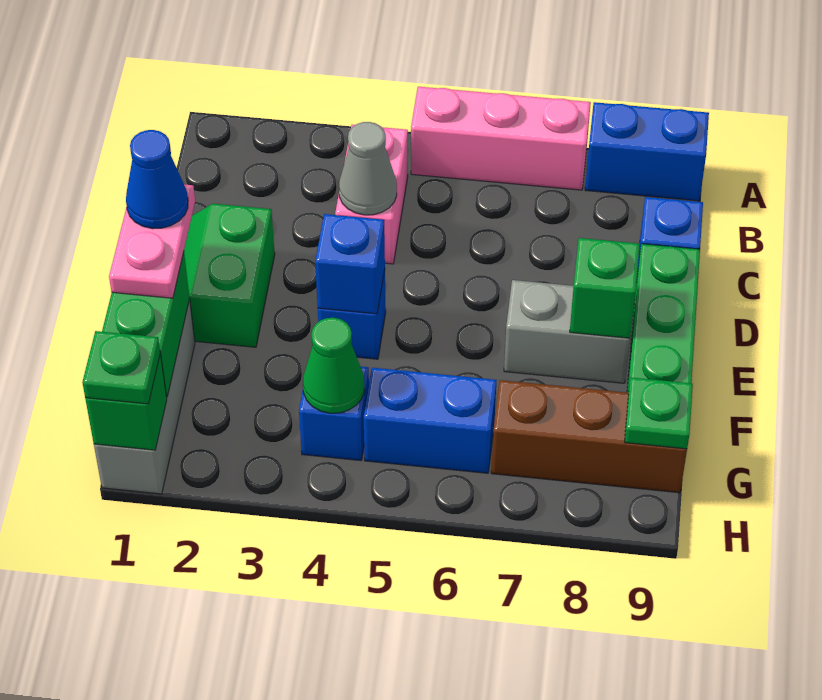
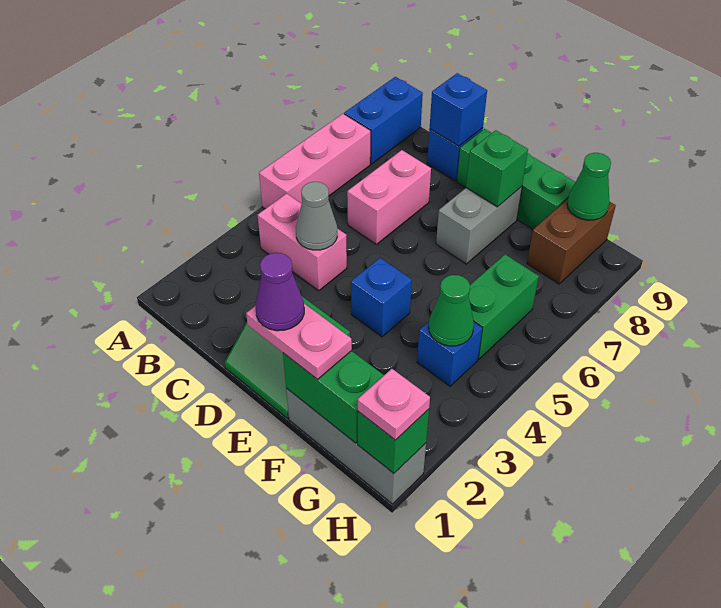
none -> pink brick C6:C7 level 1
blue cone E1 level 4 -> purple cone E1 level 4
blue brick E4 level 2 -> blue brick C9 level 2
blue brick G5:G6 level 1 -> green brick G5:G6 level 1
brown brick G7:G9 level 1 -> brown brick G8:G9 level 1
green plate G9 level 2 -> green cone G9 level 2
green plate H1 level 3 -> pink plate H1 level 3

